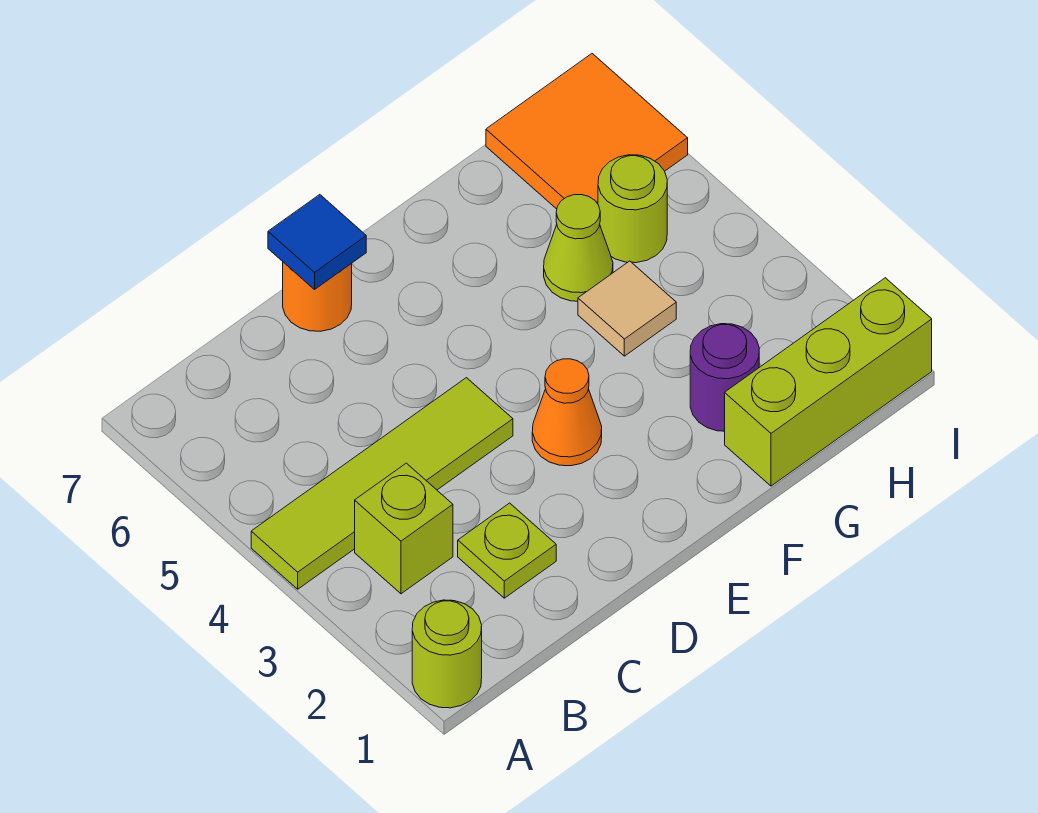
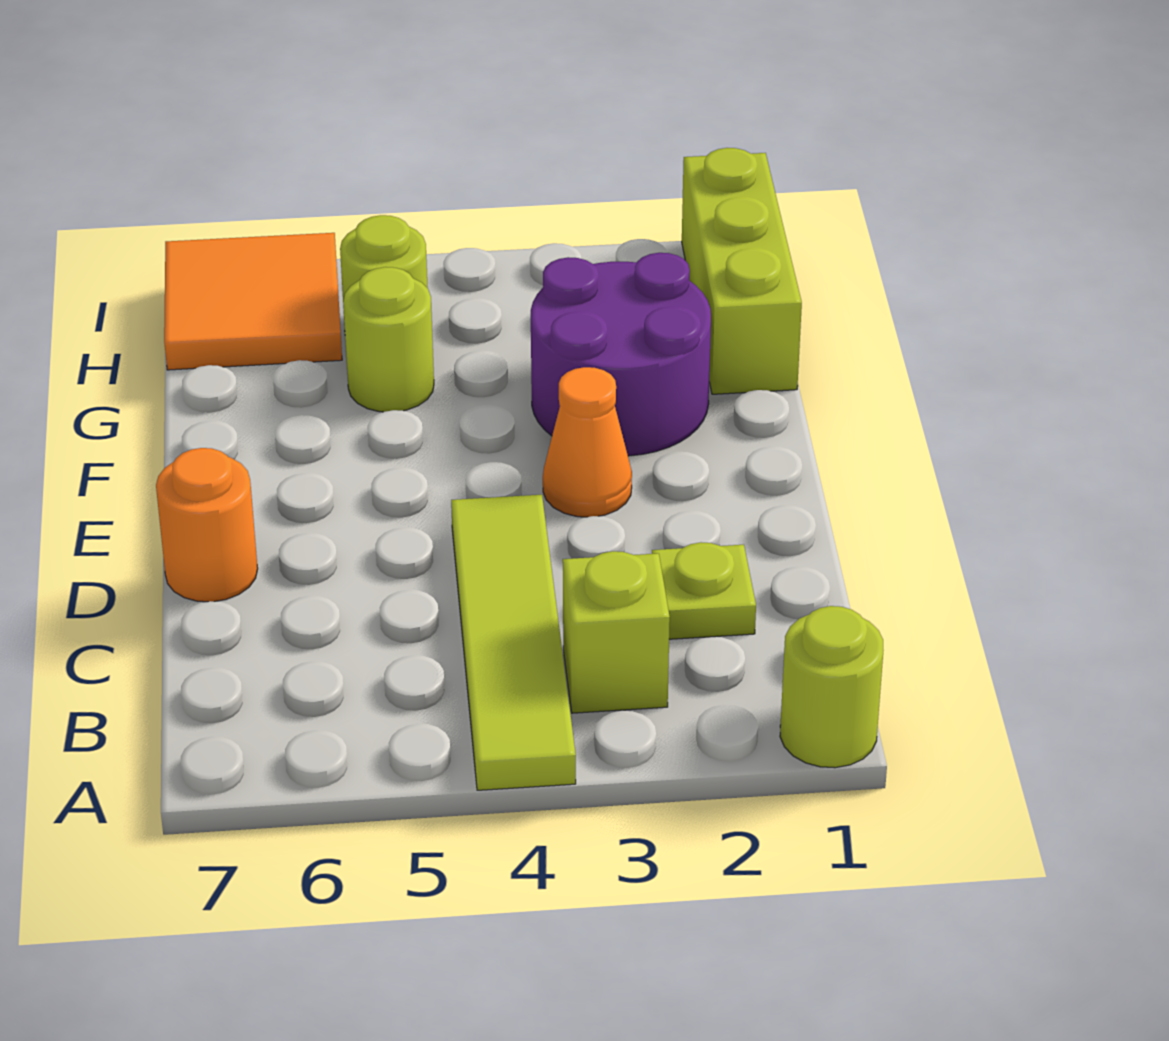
blue tile D7 level 2 -> none
purple round brick G2 level 1 -> purple round brick F2:G3 level 1
tan tile G4 level 1 -> none
lime cone G5 level 1 -> lime round brick G5 level 1

